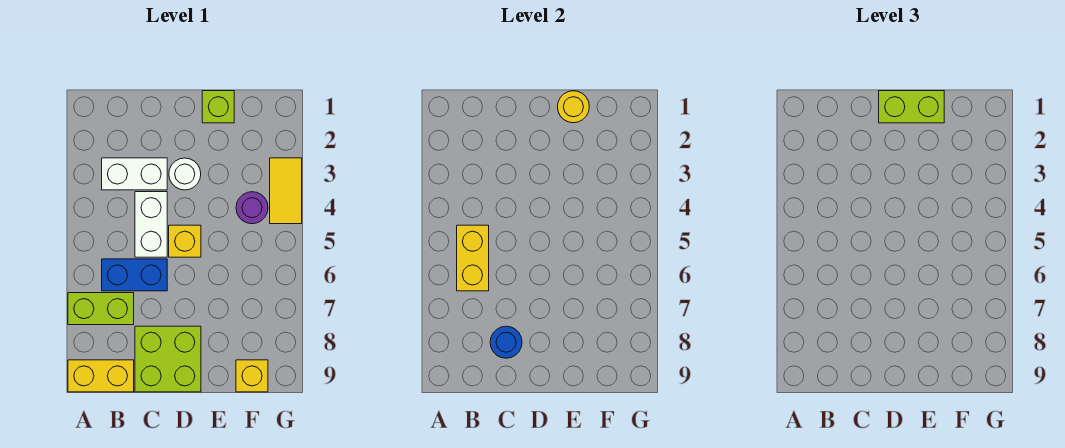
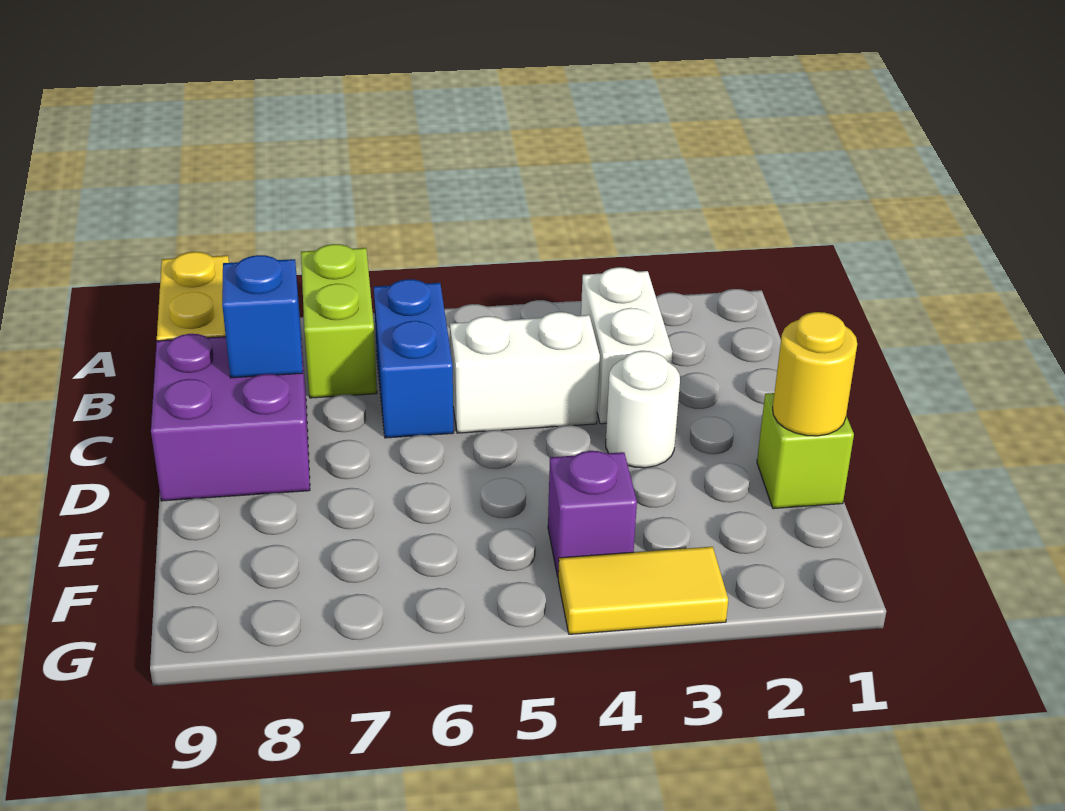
yellow brick B5:B6 level 2 -> none
lime brick C8:D9 level 1 -> purple brick C8:D9 level 1
blue round brick C8 level 2 -> blue brick C8 level 2
lime brick D1:E1 level 3 -> none
yellow brick D5 level 1 -> none
purple round brick F4 level 1 -> purple brick F4 level 1
yellow brick F9 level 1 -> none

